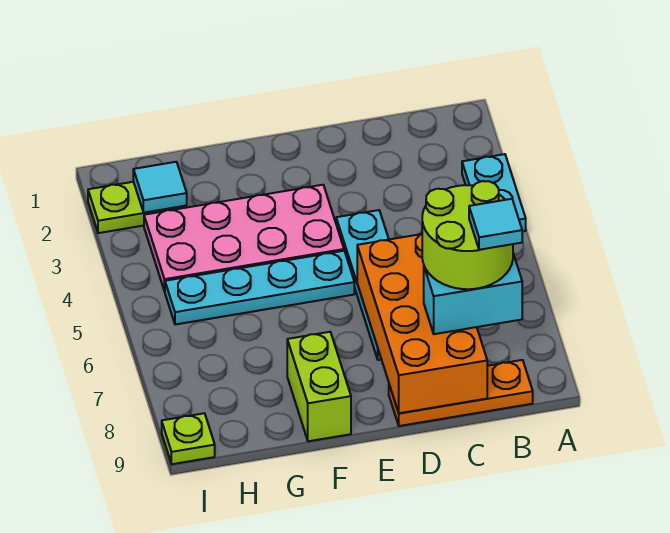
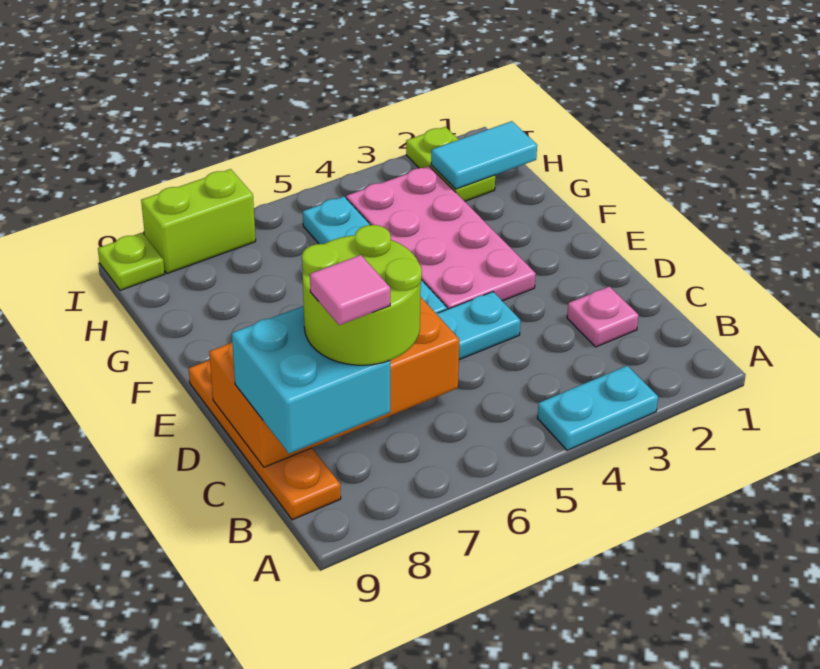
cyan brick B8:C8 level 3 -> cyan brick B8:C9 level 3
cyan tile B8 level 5 -> pink tile B8 level 5
orange plate B9:D9 level 1 -> orange plate B9:E9 level 1
none -> pink plate C2 level 1
lime brick F8:F9 level 1 -> lime brick I7:I8 level 1
cyan tile H2 level 2 -> cyan tile H1:H2 level 2

